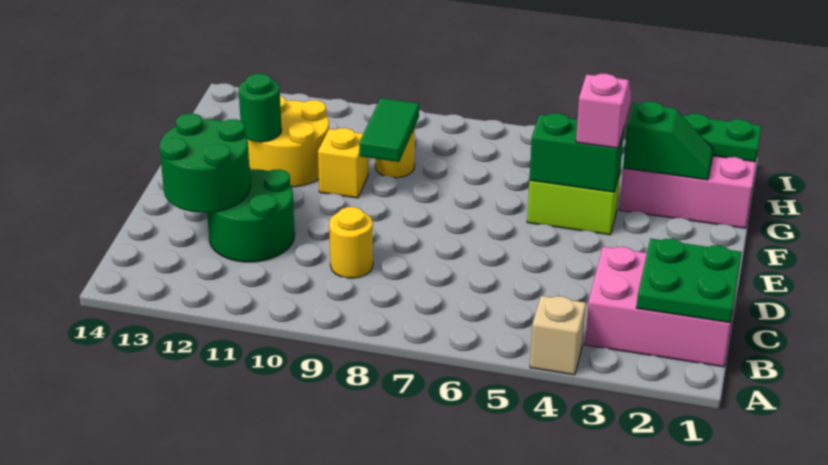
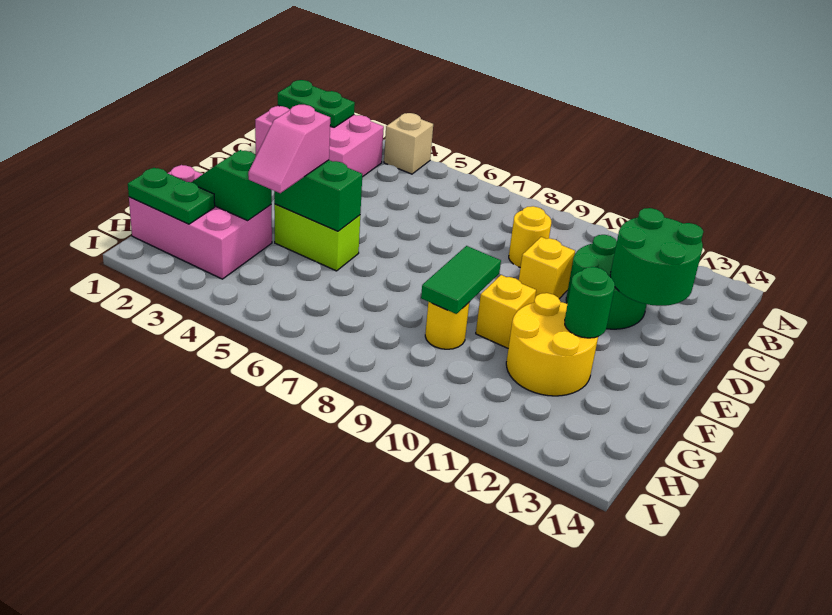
green plate B1:C2 level 2 -> green plate B1:B2 level 2
none -> yellow brick D10 level 1

